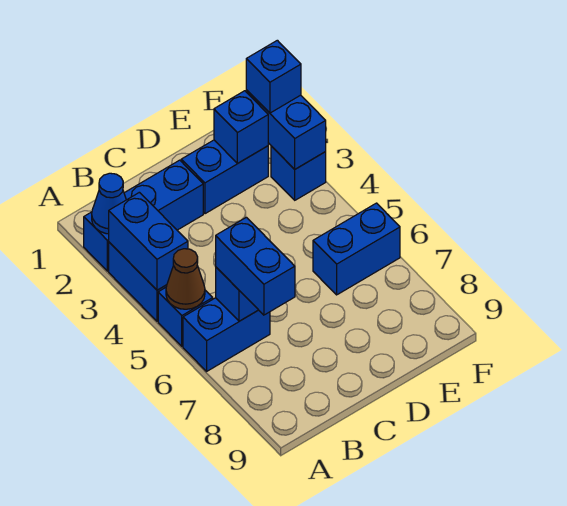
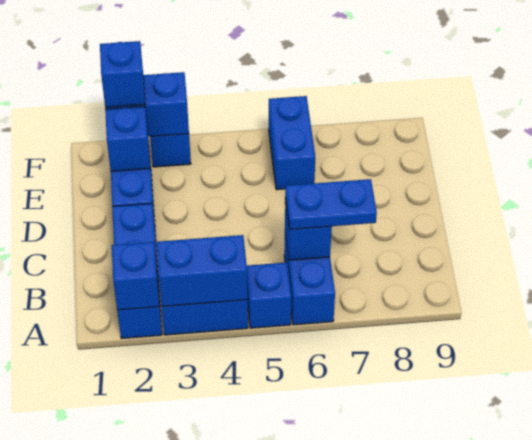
blue cone A2 level 2 -> blue brick A2 level 2
brown cone A5 level 2 -> none
blue brick B6:B7 level 3 -> blue plate B6:B7 level 3

